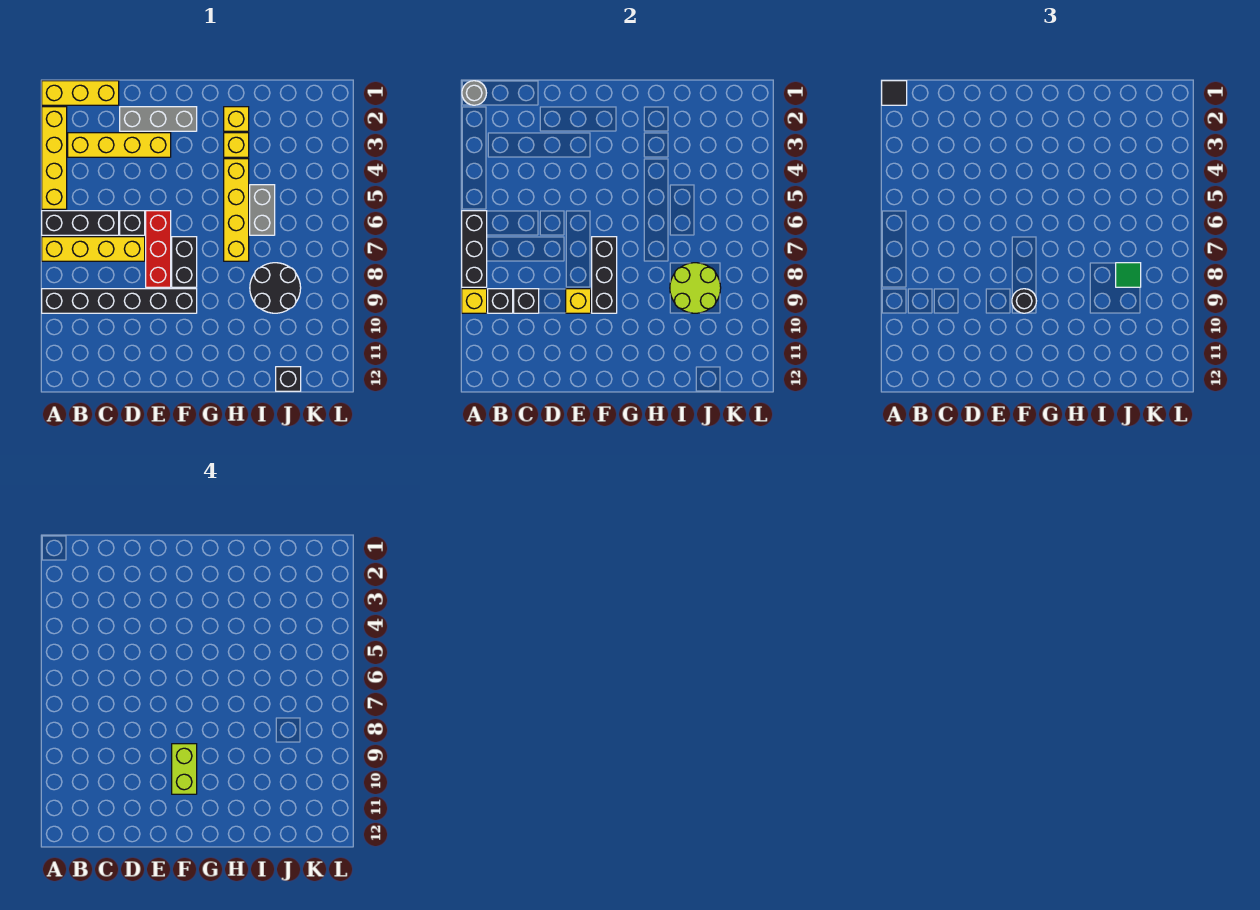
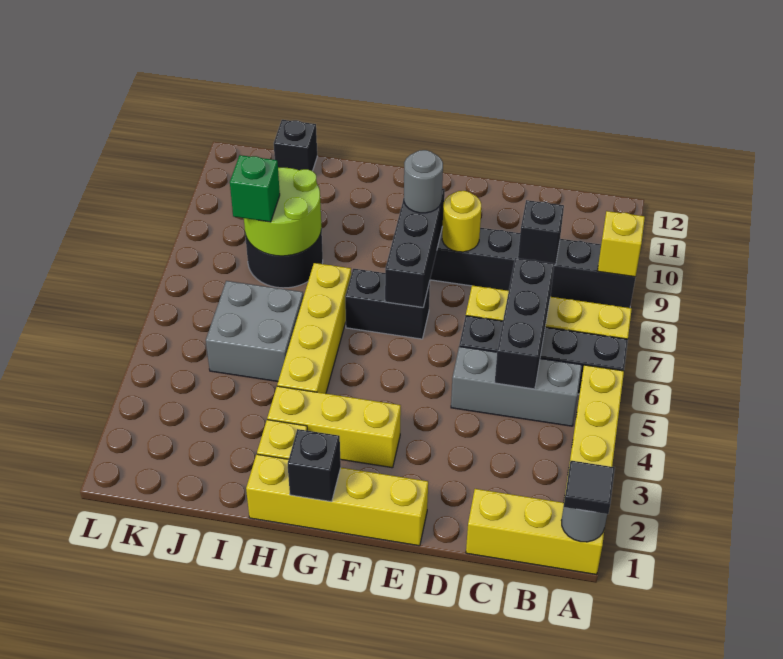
black brick A6:A8 level 2 -> black brick C5:C7 level 2
yellow brick B3:E3 level 1 -> yellow brick E1:H1 level 1
black brick B9 level 2 -> black brick G1 level 2
grey brick D2:F2 level 1 -> grey brick B5:D5 level 1
red brick E6:E8 level 1 -> none
yellow brick E9 level 2 -> yellow round brick E9 level 2
black brick F7:F8 level 1 -> black brick F7:G7 level 1
black round brick F9 level 3 -> grey round brick F9 level 3
lime brick F9:F10 level 4 -> none
yellow brick H3 level 1 -> yellow brick F3:H3 level 1
grey brick I5:I6 level 1 -> grey brick I5:J6 level 1
green tile J8 level 3 -> green brick J8 level 3

